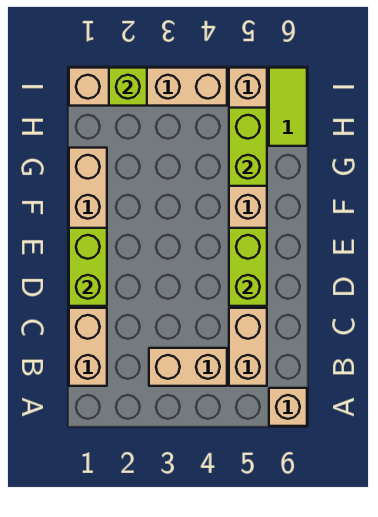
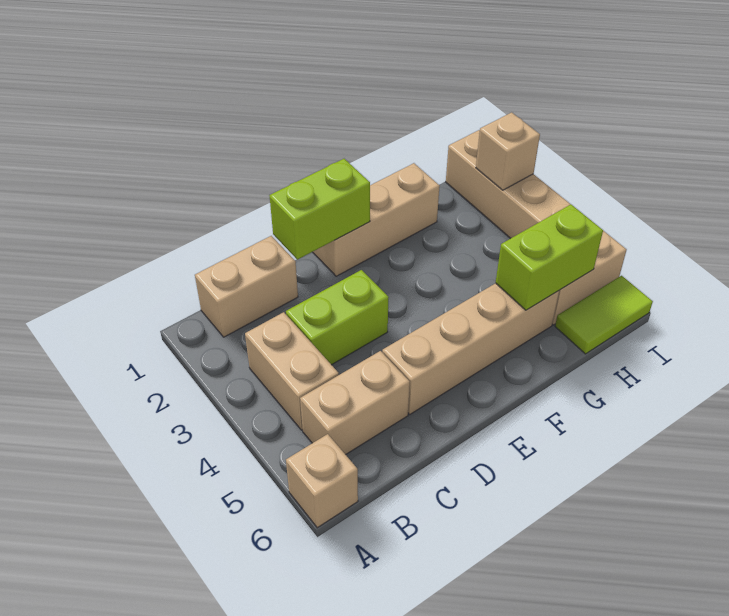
lime brick D5:E5 level 2 -> lime brick C3:D3 level 1
lime brick I2 level 2 -> tan brick I2 level 2

